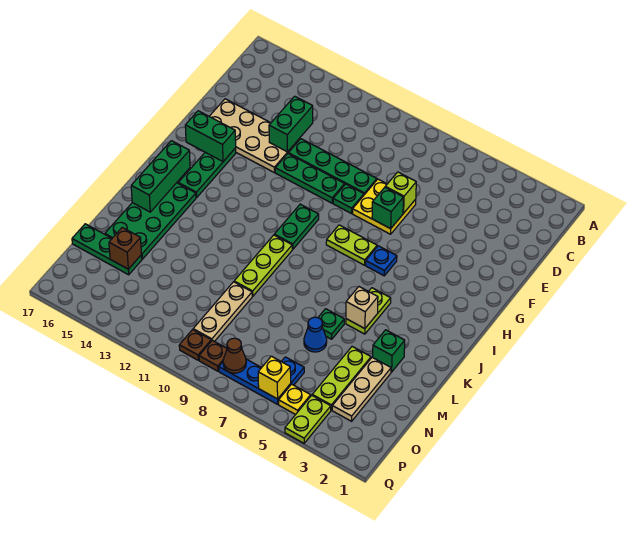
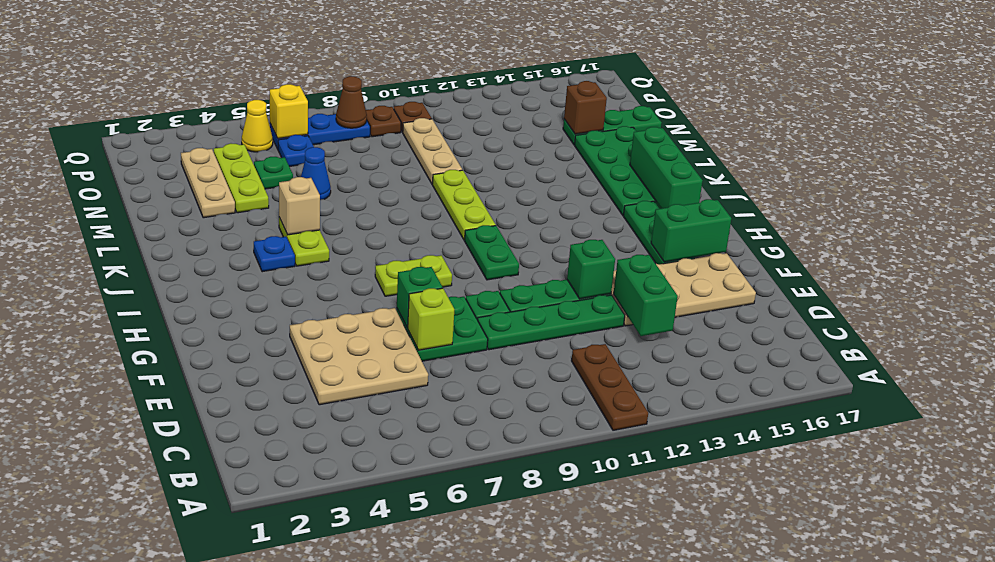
none -> brown plate A11:C11 level 1
none -> tan plate D4:F6 level 1
yellow plate E7:F8 level 1 -> green plate E7:F8 level 1
blue plate H6 level 1 -> blue plate J4 level 1
green brick L3 level 1 -> green brick F12 level 2
green plate L6 level 1 -> green plate N5 level 1
lime plate P4:Q4 level 1 -> none
yellow plate P5 level 1 -> yellow cone P5 level 1

